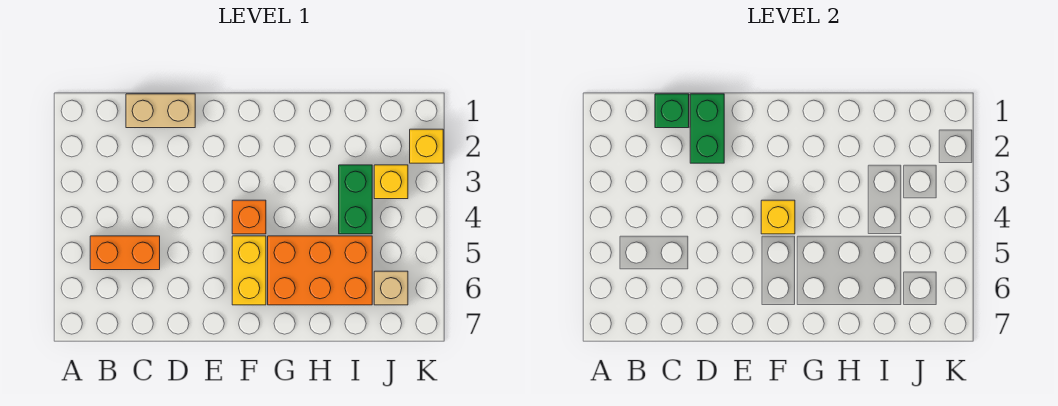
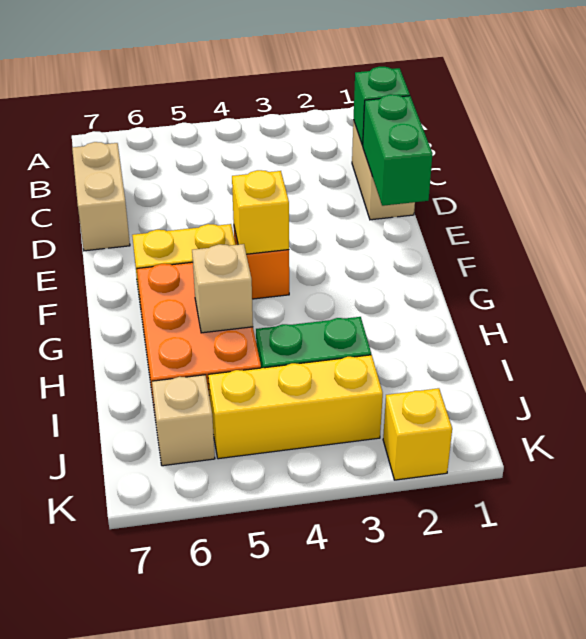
orange brick B5:C5 level 1 -> none
none -> tan brick C7:D7 level 1
green brick D1:D2 level 2 -> green brick D1:E1 level 2
none -> tan brick H5 level 2
yellow brick J3 level 1 -> yellow brick J3:J5 level 1

